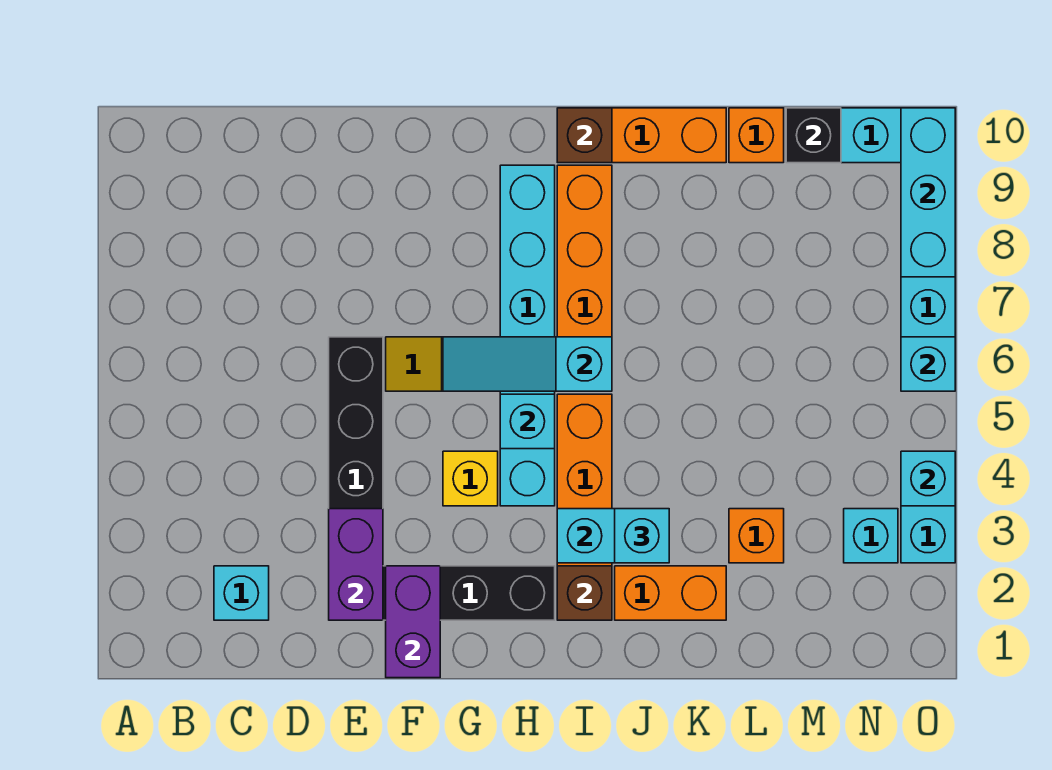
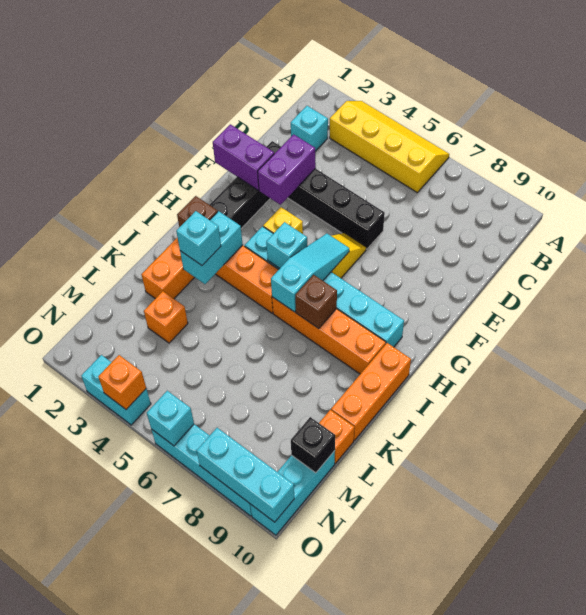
none -> yellow slope A3:B6 level 1 top B
purple brick E2:E3 level 2 -> purple brick E3:F3 level 2
brown brick I10 level 2 -> brown brick I7 level 2
cyan brick N3 level 1 -> none
cyan brick O4 level 2 -> orange brick O4 level 2

